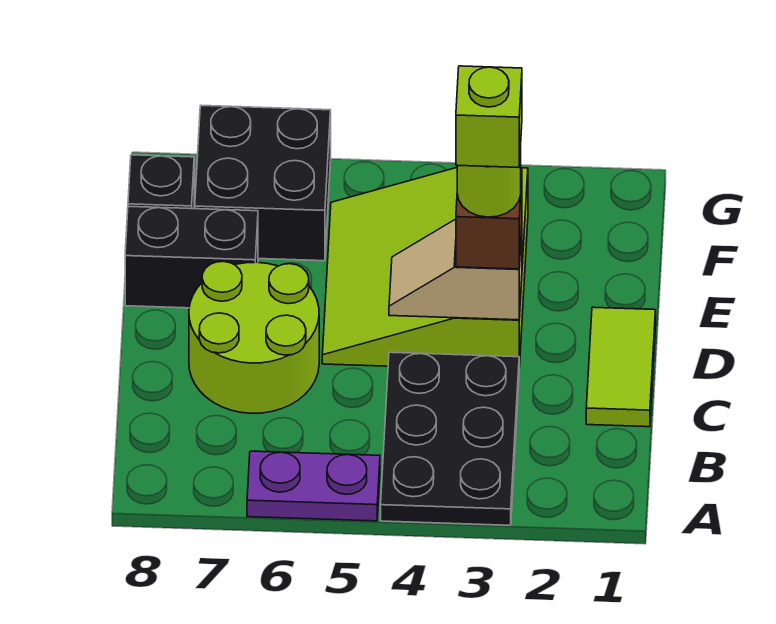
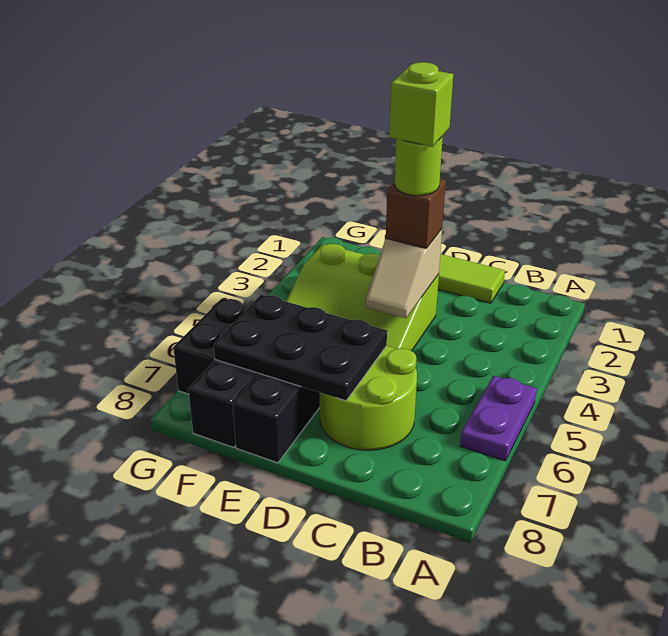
black plate A3:C4 level 1 -> black plate D6:F7 level 2

